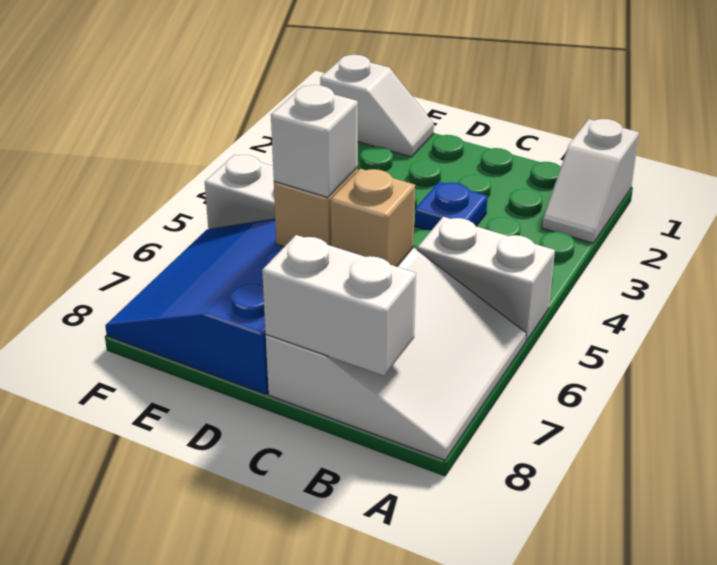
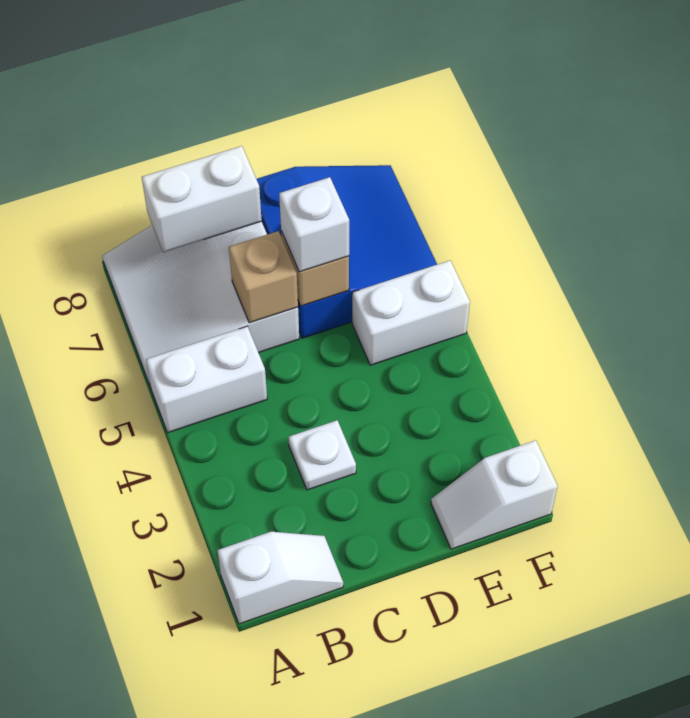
white slope A1:A2 level 1 top 1 -> white slope A1:B1 level 1 top A
blue plate C3 level 1 -> white plate C3 level 1

